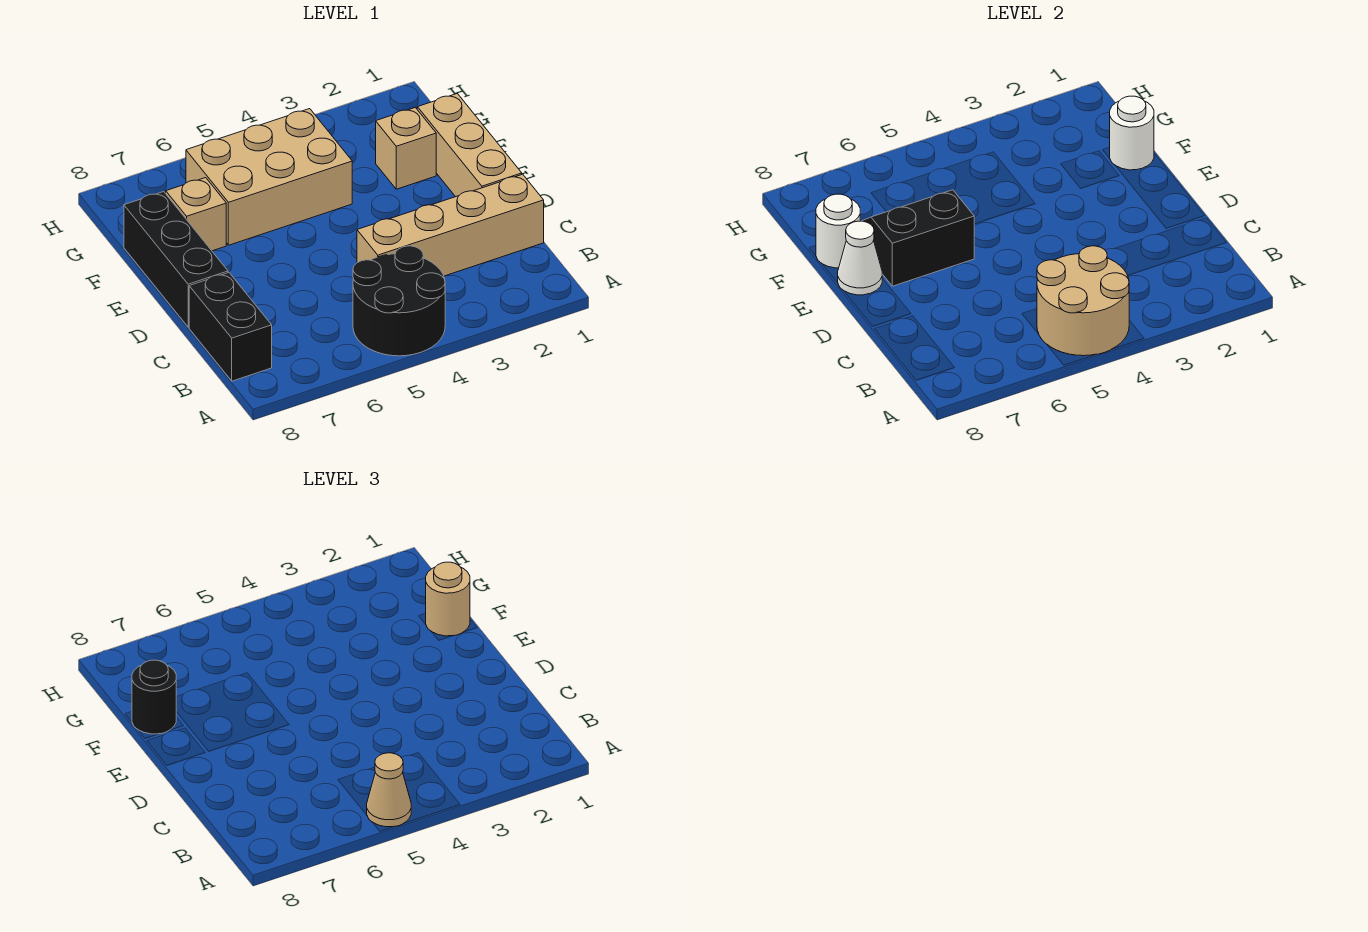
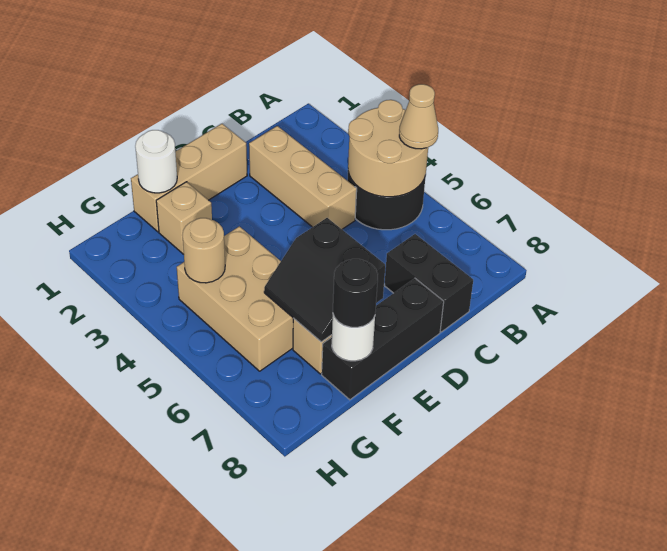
black brick B8:C8 level 1 -> black brick C7:C8 level 1
tan brick C1:C4 level 1 -> tan brick C2:C4 level 1
white cone E8 level 2 -> none
tan round brick F1 level 3 -> tan round brick G4 level 2

